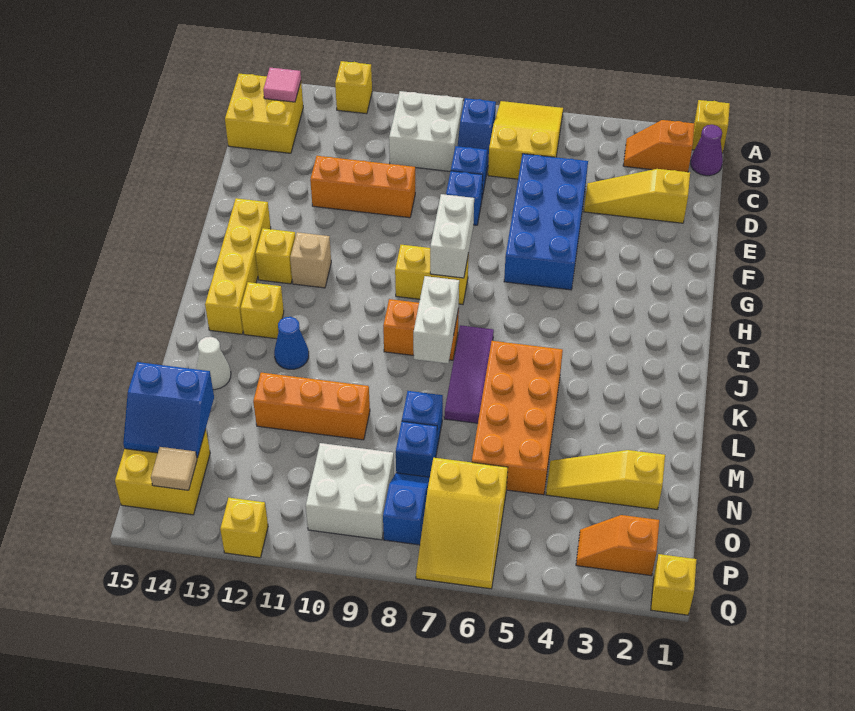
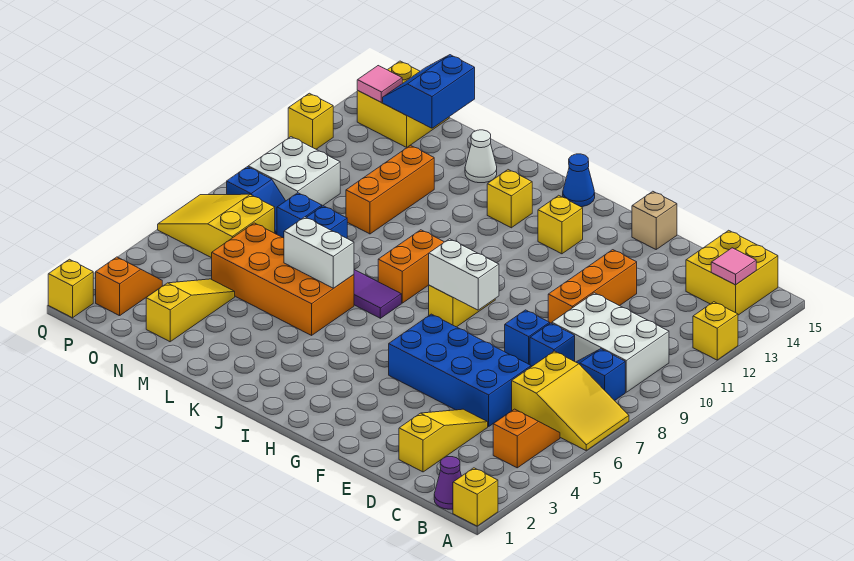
orange slope B2:B3 level 1 top 2 -> orange slope B4:B5 level 1 top 4
white brick B9:C10 level 1 -> white brick B9:D10 level 1
yellow brick G14:J14 level 1 -> none
tan brick H12 level 1 -> tan brick F15 level 1
white brick J8:K8 level 2 -> white brick K6:L6 level 2
blue cone K12 level 1 -> blue cone I15 level 1
tan tile P14 level 2 -> pink tile P14 level 2

